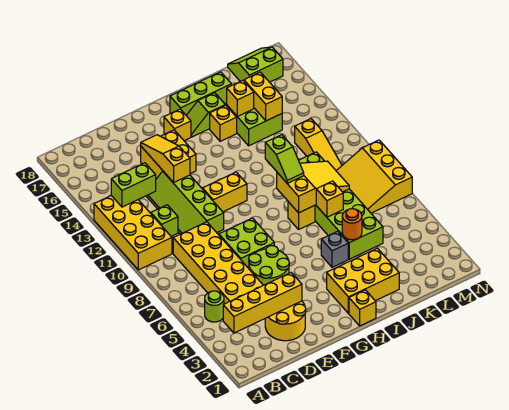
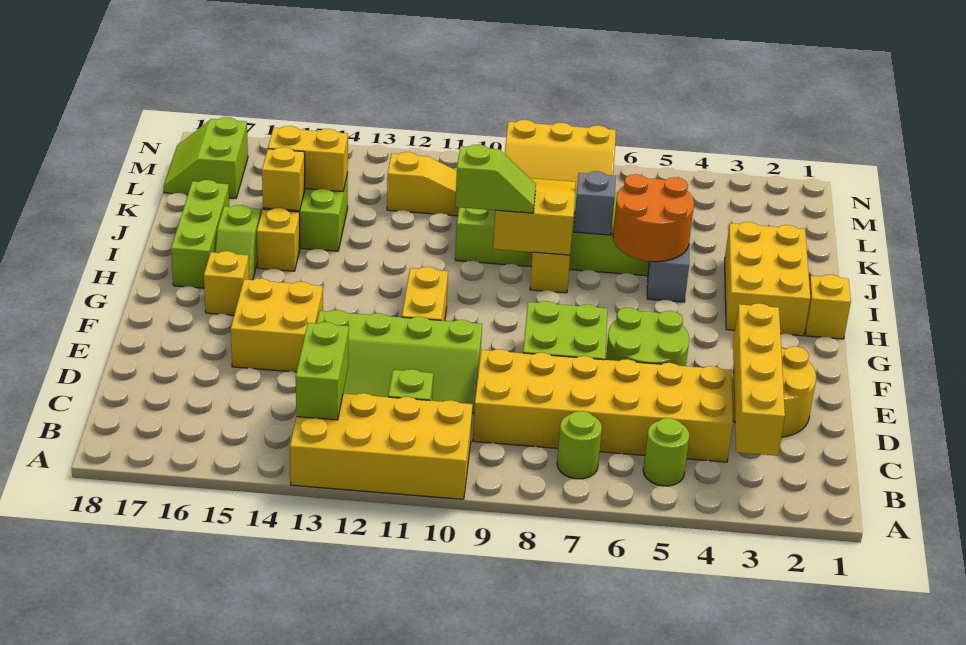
none -> lime round brick B7 level 1
yellow slope E13:E15 level 2 top 13 -> none
orange round brick J5 level 2 -> orange round brick I5:J6 level 2
yellow brick J7 level 2 -> grey brick J7 level 2

